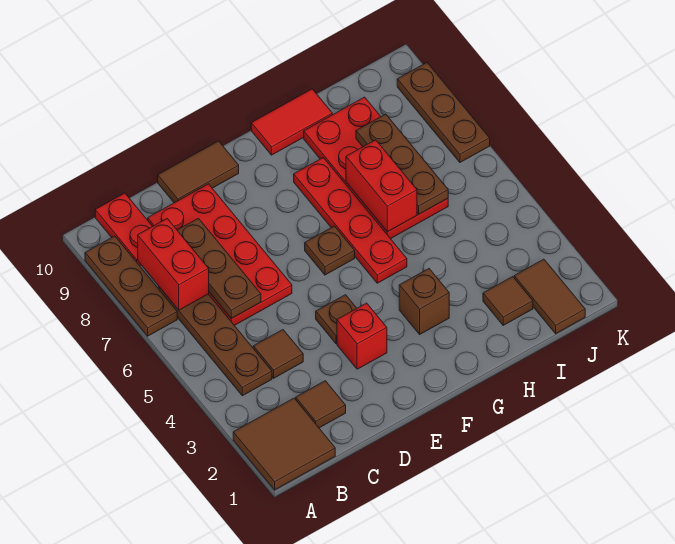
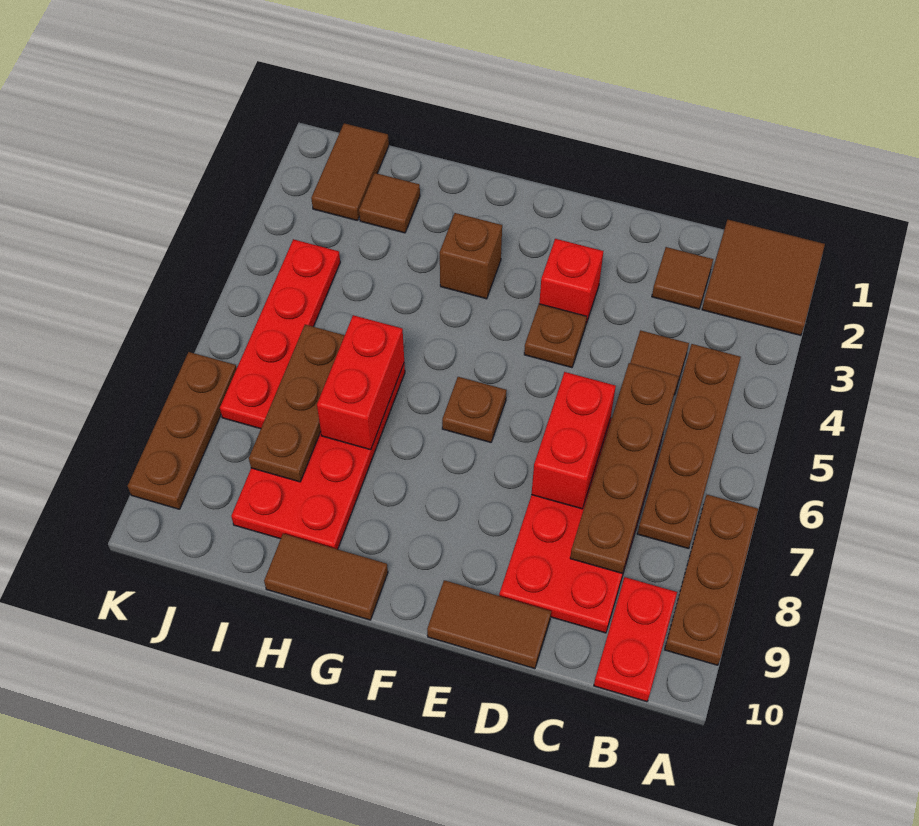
red brick B7:B8 level 2 -> red brick D6:D7 level 2
brown plate C6:C8 level 2 -> brown plate C5:C8 level 2
red plate G5:G8 level 1 -> red plate J4:J7 level 1
red tile G10:H10 level 1 -> brown tile G10:H10 level 1

